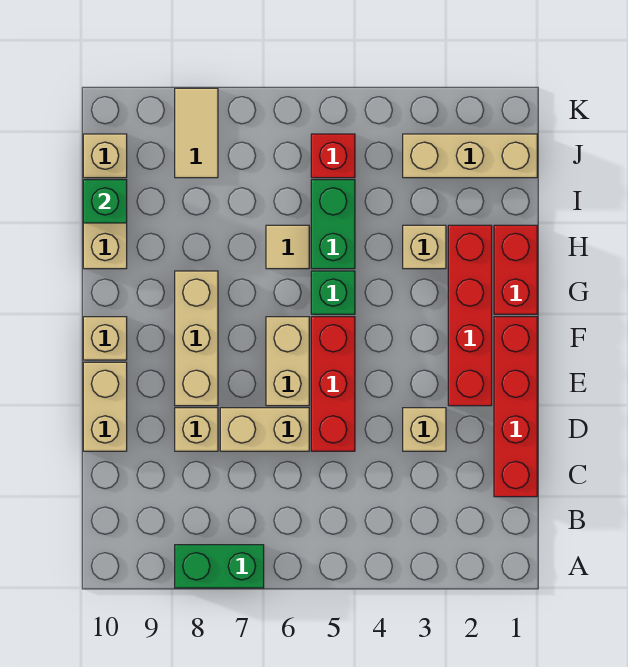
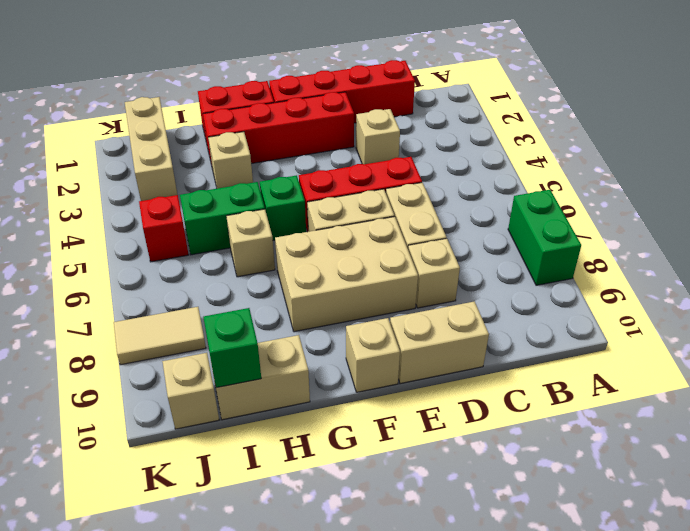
tan brick E8:G8 level 1 -> tan brick E7:G8 level 1
tan tile H6 level 1 -> tan brick H6 level 1

